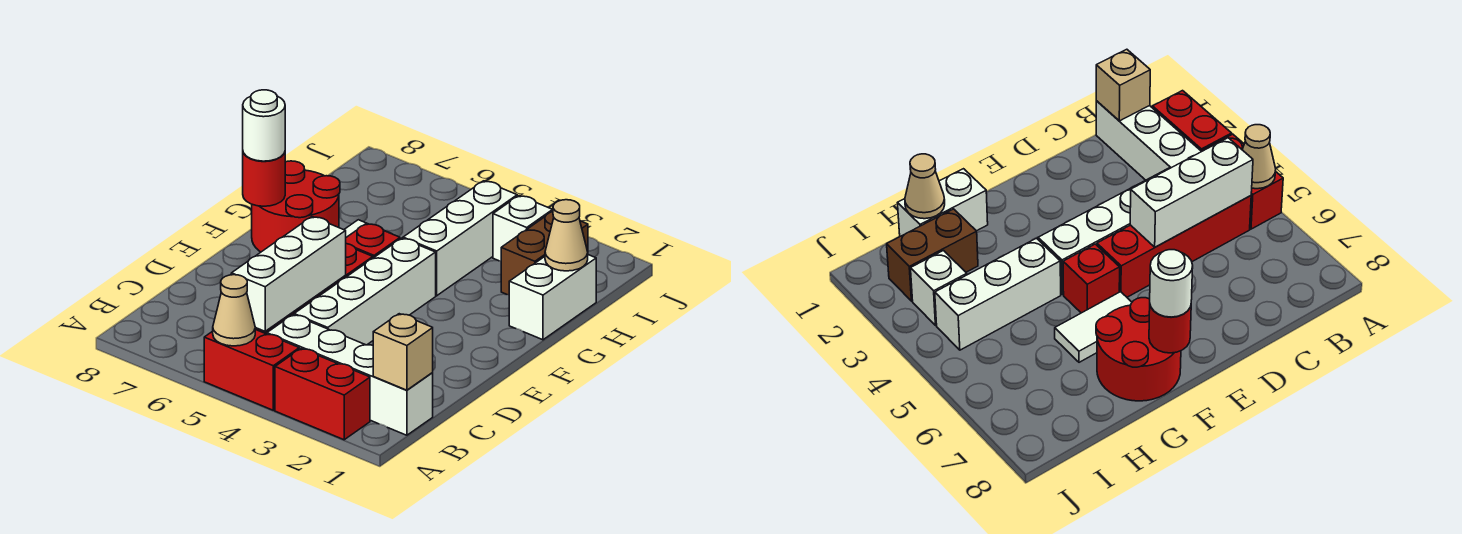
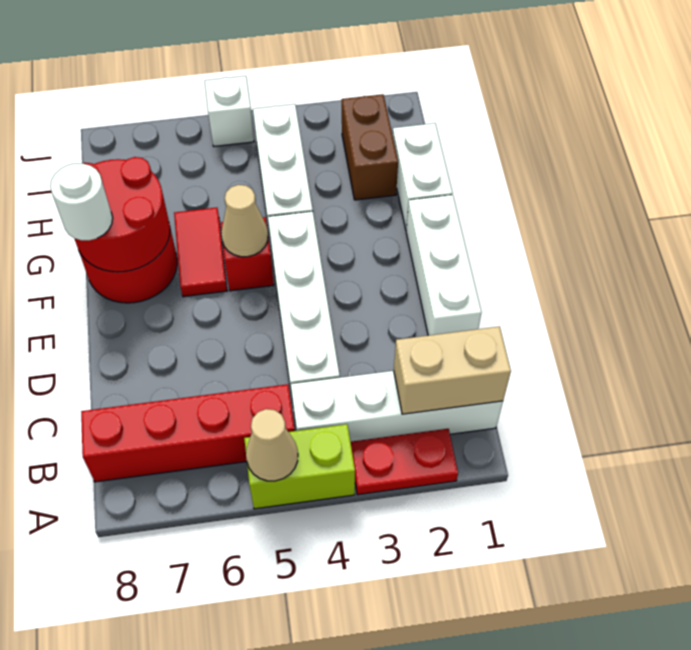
red brick A2:A3 level 1 -> red plate A2:A3 level 1
red brick A4:A5 level 1 -> lime brick A4:A5 level 1
tan brick B1 level 2 -> tan brick B1:B2 level 2
red brick B5:E5 level 1 -> red brick B5:B8 level 1
white brick B5:D5 level 2 -> white brick D1:F1 level 1
white tile F6:G6 level 1 -> red tile F6:G6 level 1
red round brick F8 level 2 -> red round brick F7:G8 level 2
tan cone H1 level 2 -> tan cone F5 level 2
white brick I3 level 1 -> white brick J5 level 1

